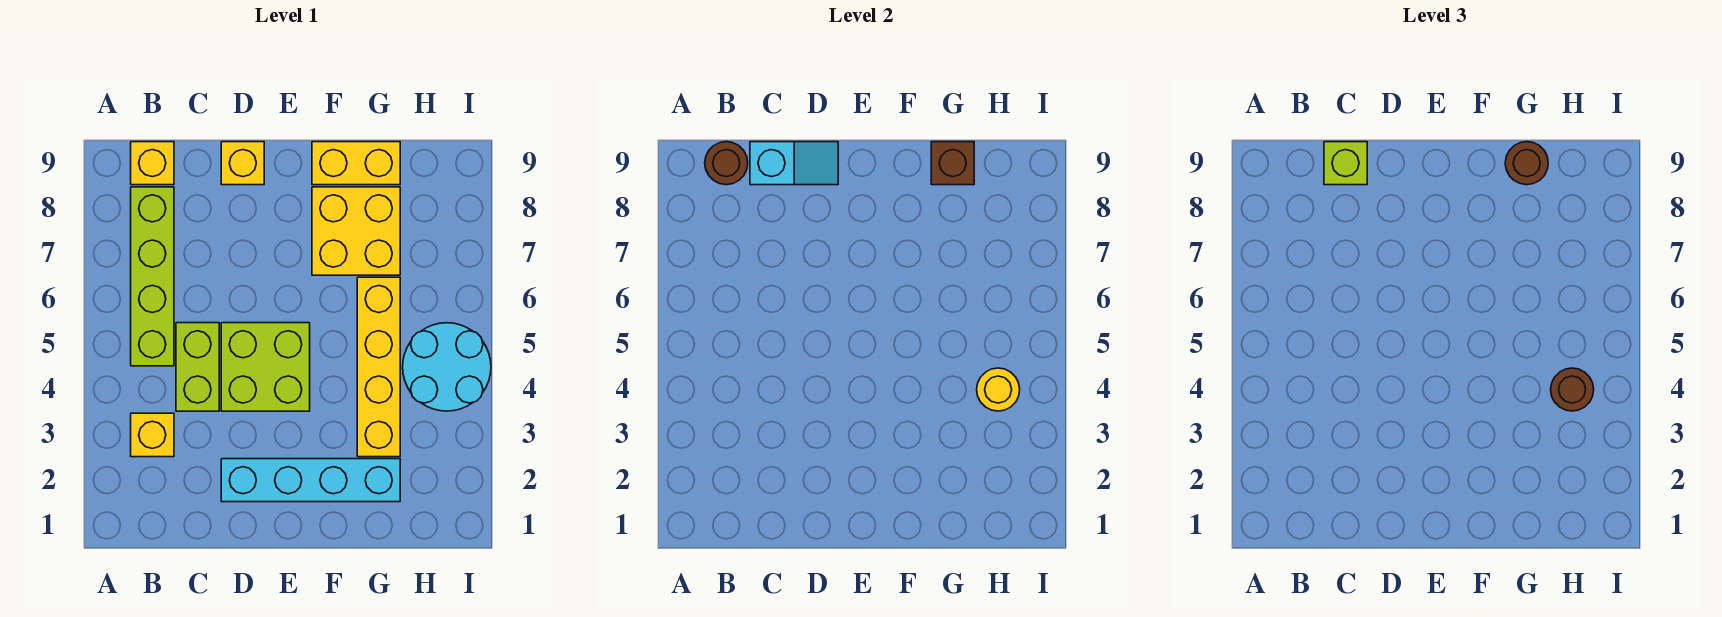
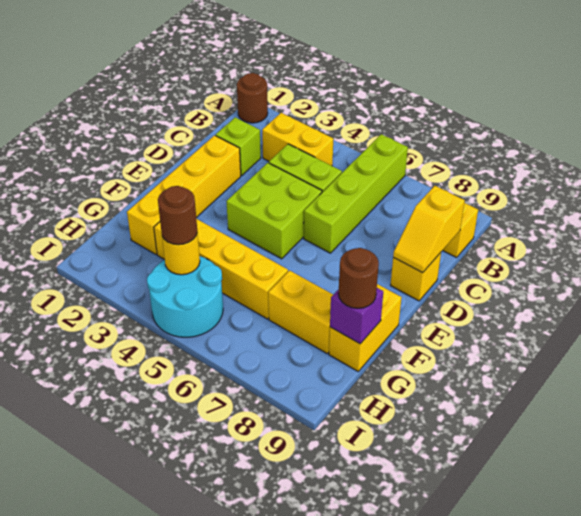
yellow brick B3 level 1 -> yellow brick B3:B4 level 1
lime brick B5:B8 level 1 -> lime brick A6:D6 level 1
brown round brick B9 level 2 -> brown round brick A1 level 1
cyan slope C9:D9 level 2 top C -> yellow slope C9:D9 level 2 top C
lime brick C9 level 3 -> lime brick C2 level 1
cyan brick D2:G2 level 1 -> yellow brick D2:G2 level 1
yellow brick F7:G8 level 1 -> yellow brick G7:G8 level 1
brown brick G9 level 2 -> purple brick G9 level 2

